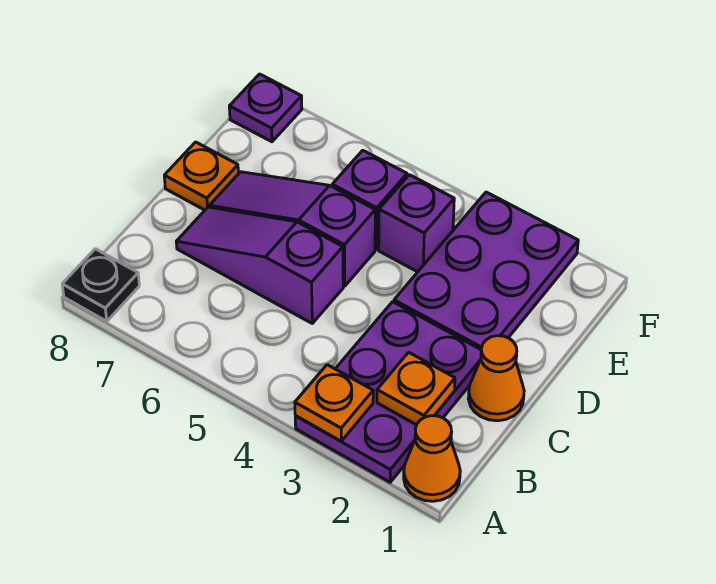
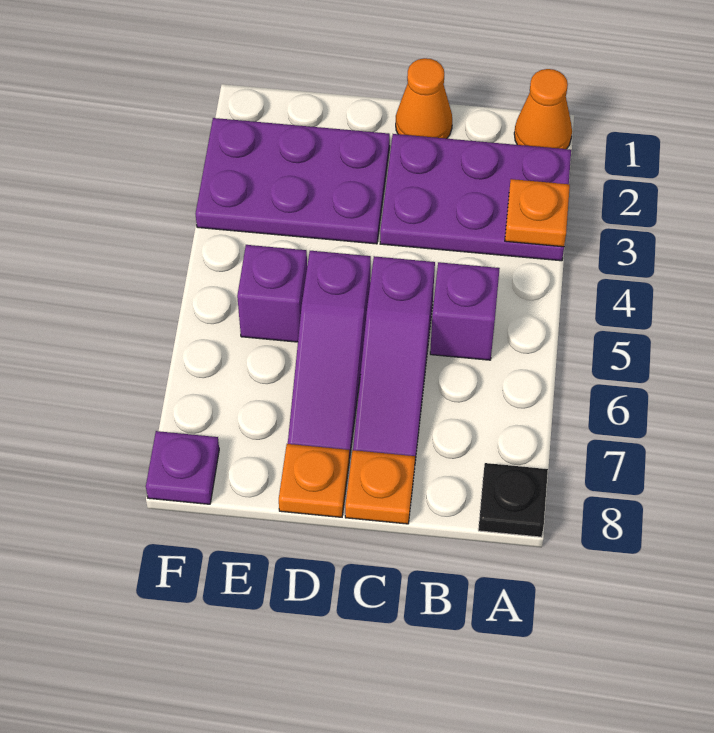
orange plate B2 level 2 -> orange plate C8 level 1
purple brick E4 level 1 -> purple brick B5 level 1

